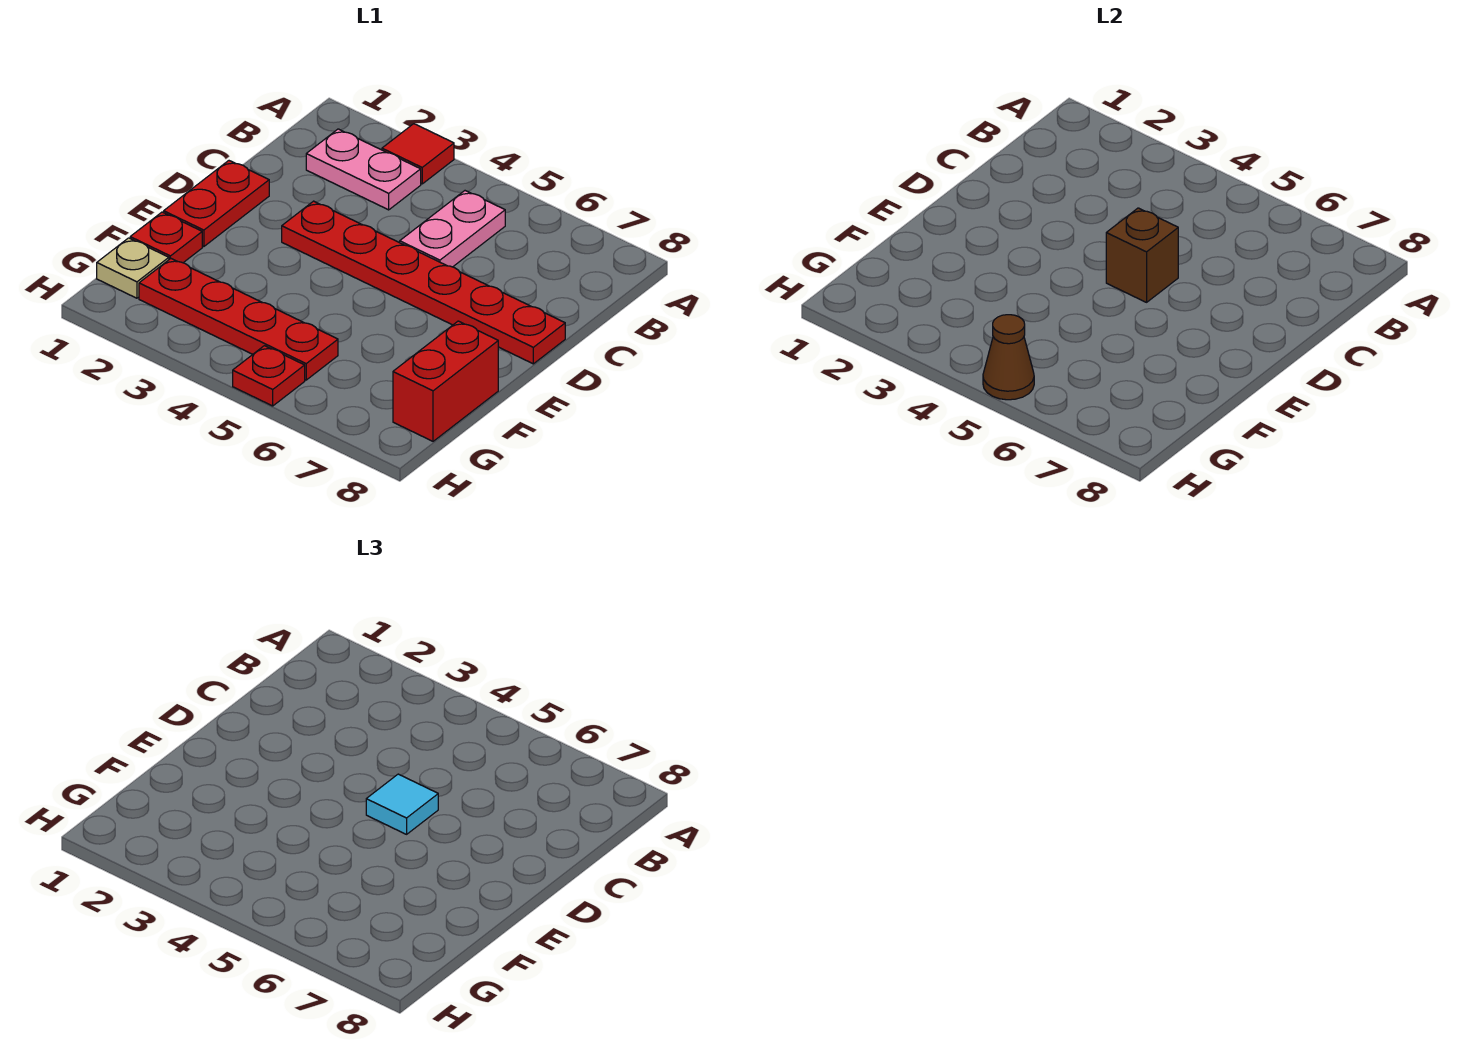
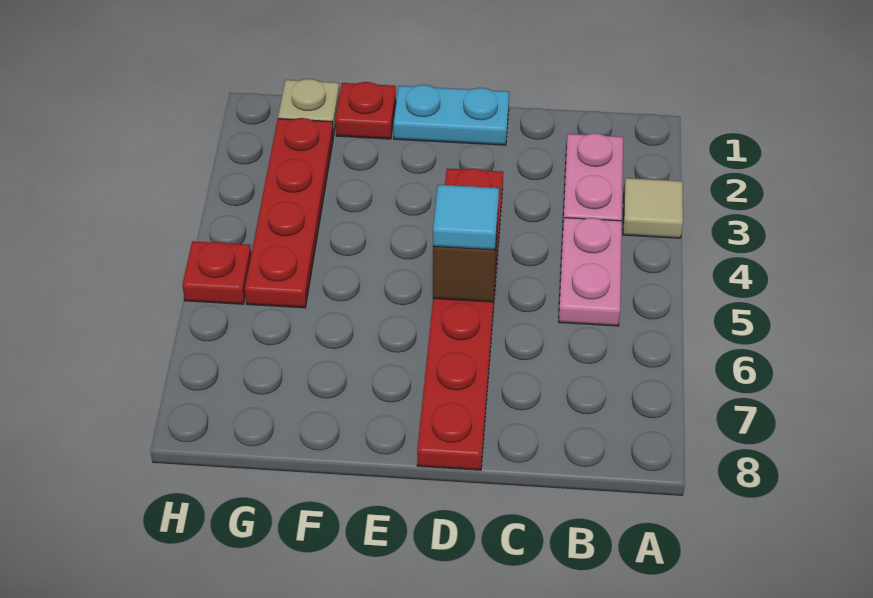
red tile A3 level 1 -> tan tile A3 level 1
pink plate B5:C5 level 1 -> pink plate B4:B5 level 1
red plate D1:E1 level 1 -> cyan plate D1:E1 level 1
red brick F8:G8 level 1 -> none
brown cone H5 level 2 -> none

